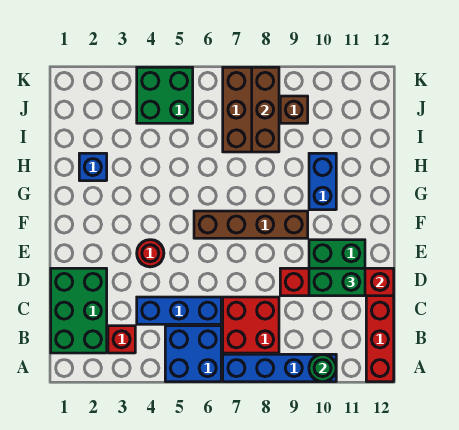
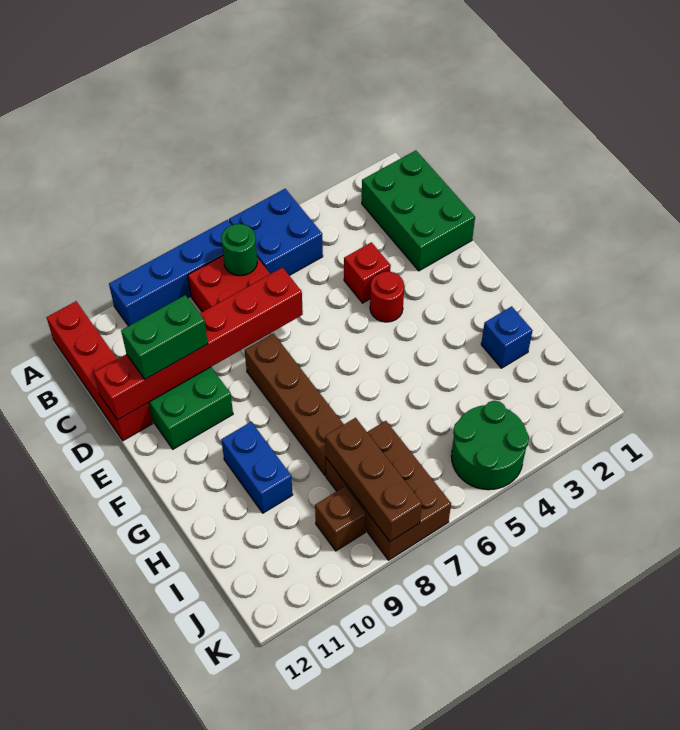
green round brick A10 level 2 -> green round brick B7 level 2
red brick B3 level 1 -> red brick D4 level 1
blue brick C4:C6 level 1 -> none
red brick D9:D12 level 2 -> red brick D7:D12 level 2
brown brick F6:F9 level 1 -> brown brick E8:H8 level 1
green brick J4:K5 level 1 -> green round brick J4:K5 level 1

